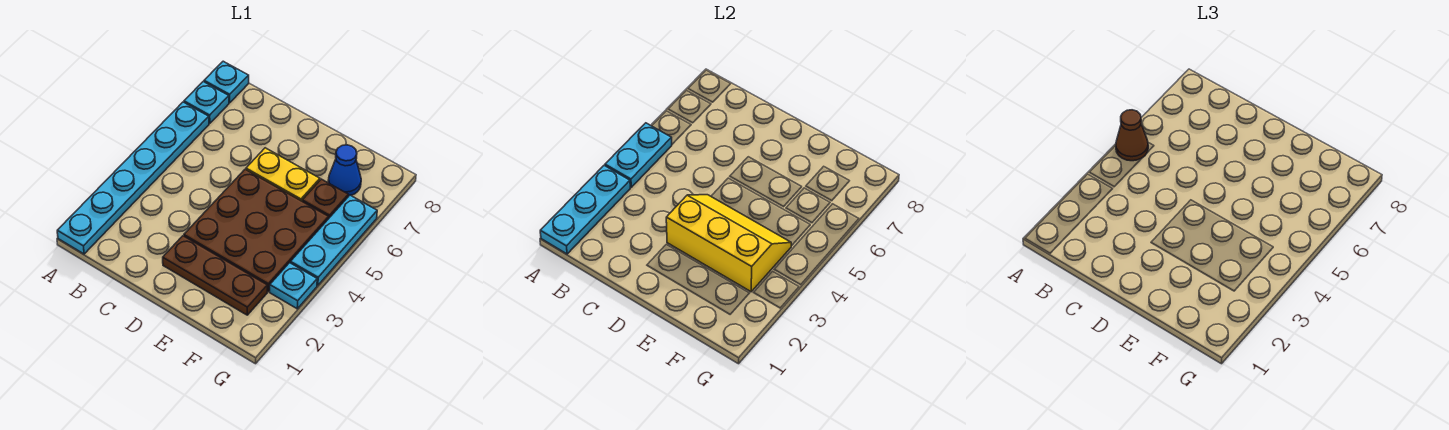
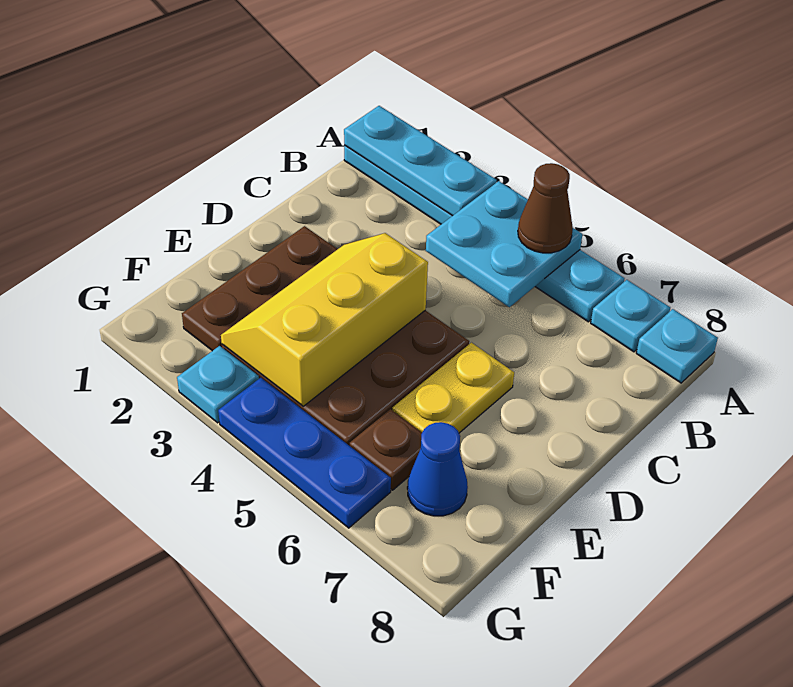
cyan plate A4:A5 level 2 -> cyan plate A4:B5 level 2
yellow slope D3:F4 level 2 top 3 -> yellow slope D3:F4 level 2 top 4
cyan plate G4:G6 level 1 -> blue plate G4:G6 level 1

